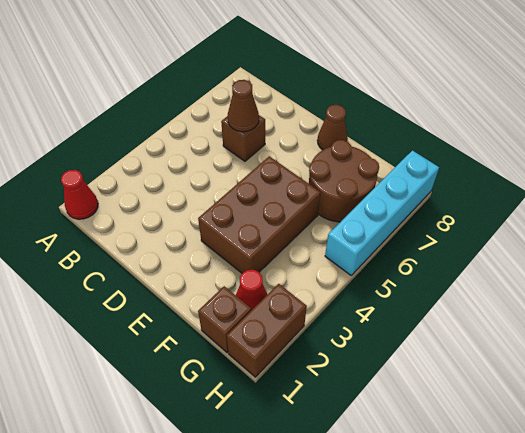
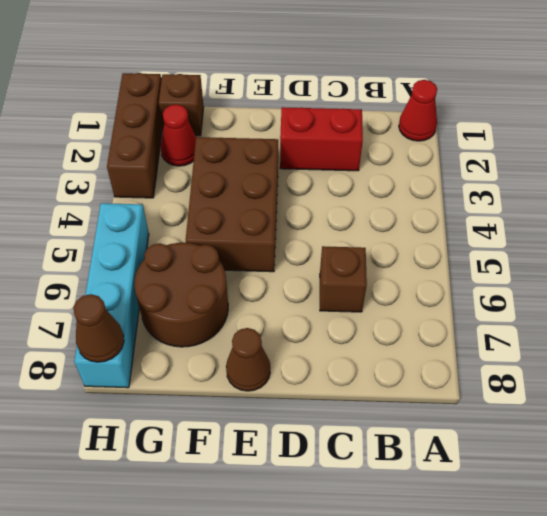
none -> red brick C2:D2 level 1
brown cone C6 level 2 -> brown cone H8 level 2
brown brick H1:H2 level 1 -> brown brick H1:H3 level 1

